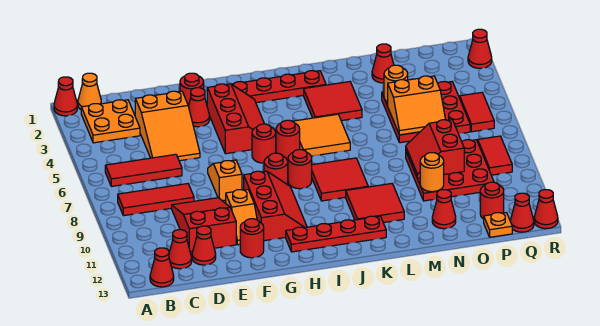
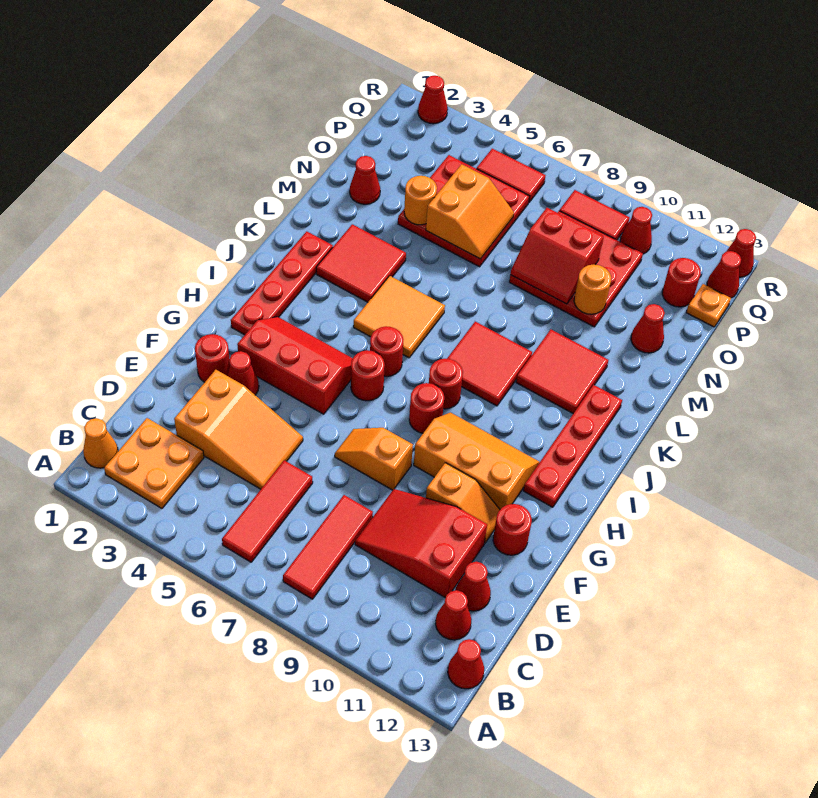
red cone A1 level 1 -> red cone Q10 level 1
red slope G9:H11 level 1 top G -> orange slope G9:H11 level 1 top G

